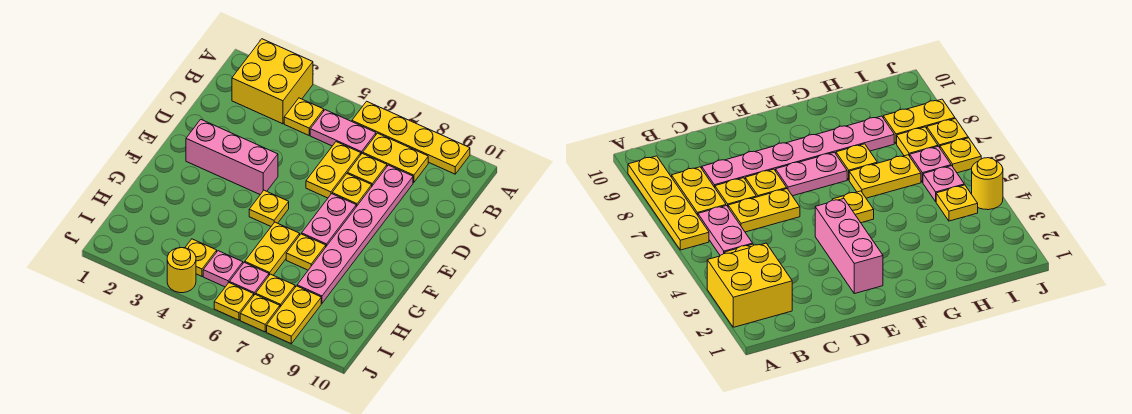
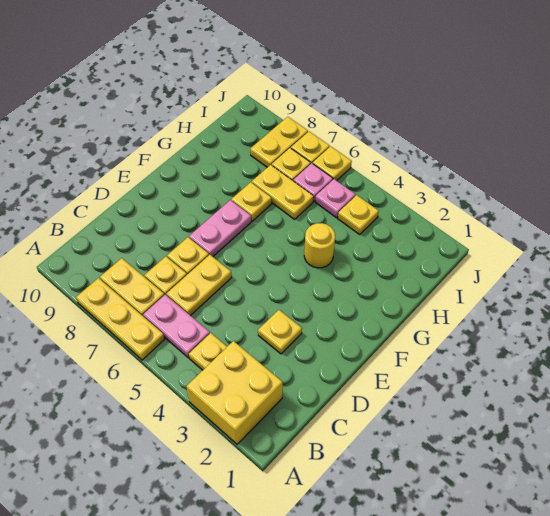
yellow plate A6:A9 level 1 -> yellow plate A6:A8 level 1
pink plate C8:H8 level 1 -> none
pink brick E2:E4 level 1 -> none
yellow plate F5 level 1 -> yellow plate D3 level 1
yellow plate G6:H6 level 1 -> yellow plate H6:H7 level 1
yellow round brick J4 level 1 -> yellow round brick G4 level 1

